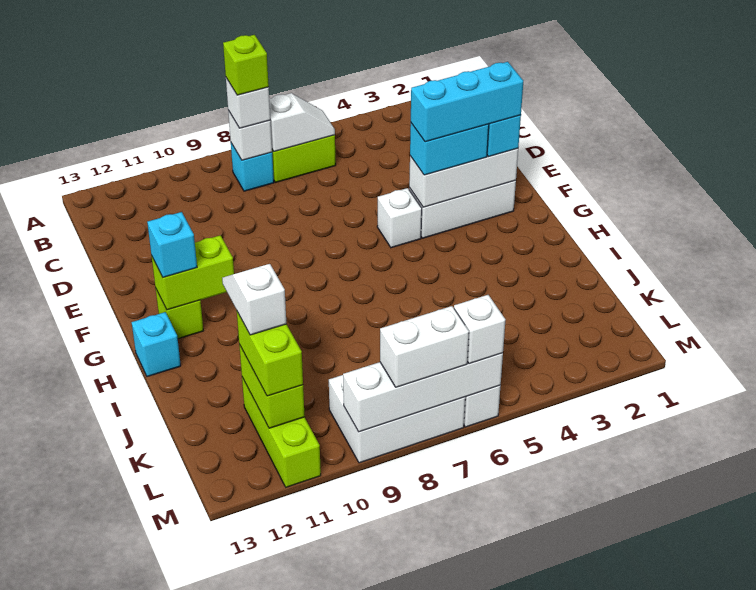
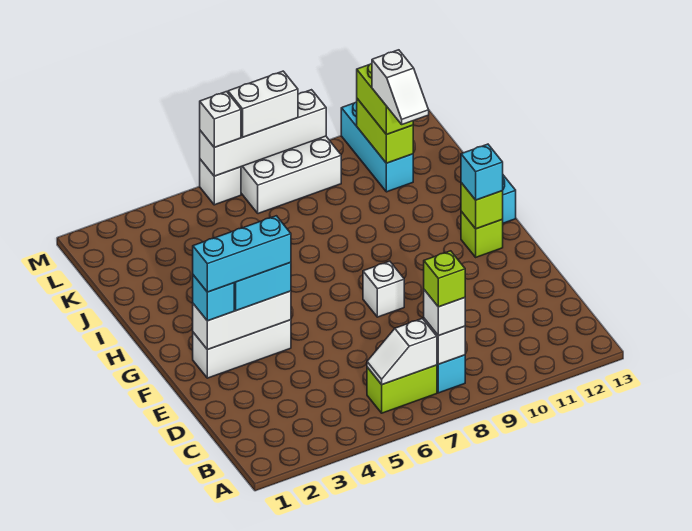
white brick F5 level 1 -> white brick F8 level 1
lime brick G11:G12 level 2 -> lime brick G12 level 2
lime brick K11:M11 level 1 -> cyan brick K11:M11 level 1

